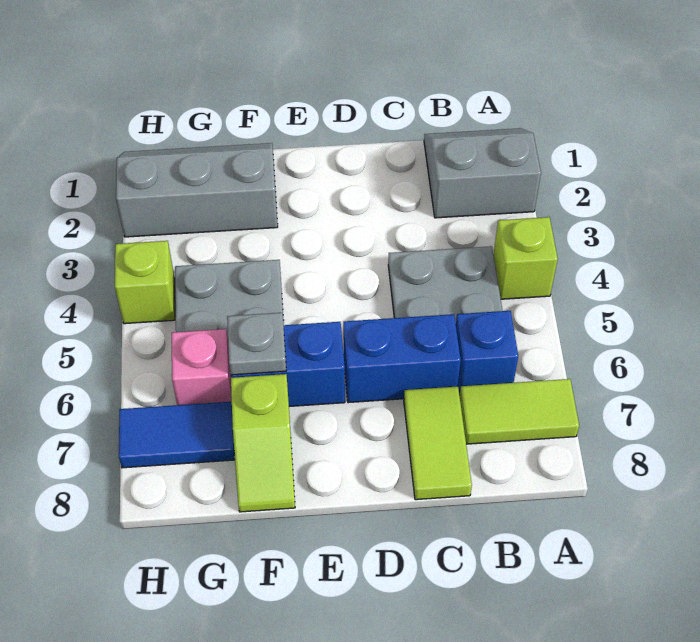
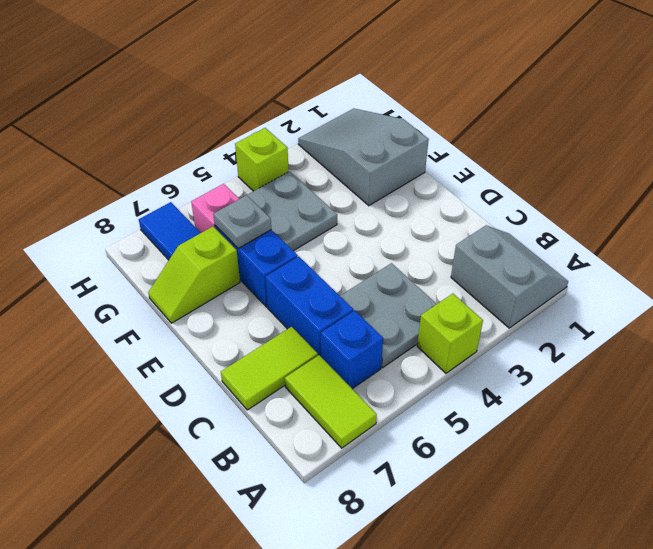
grey slope F1:H2 level 1 top 2 -> grey slope F1:H2 level 1 top F

